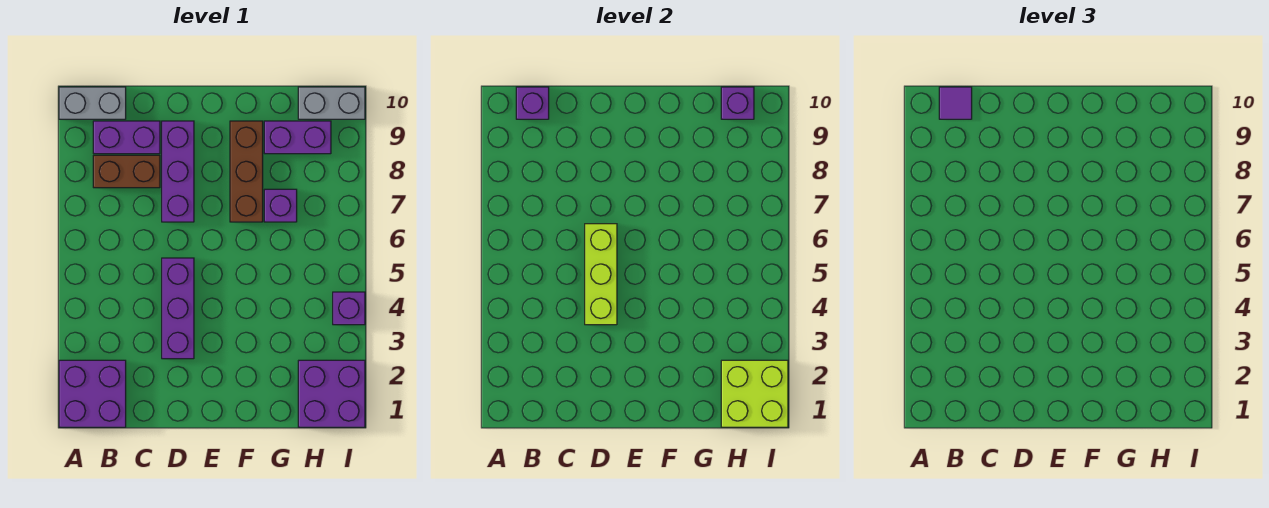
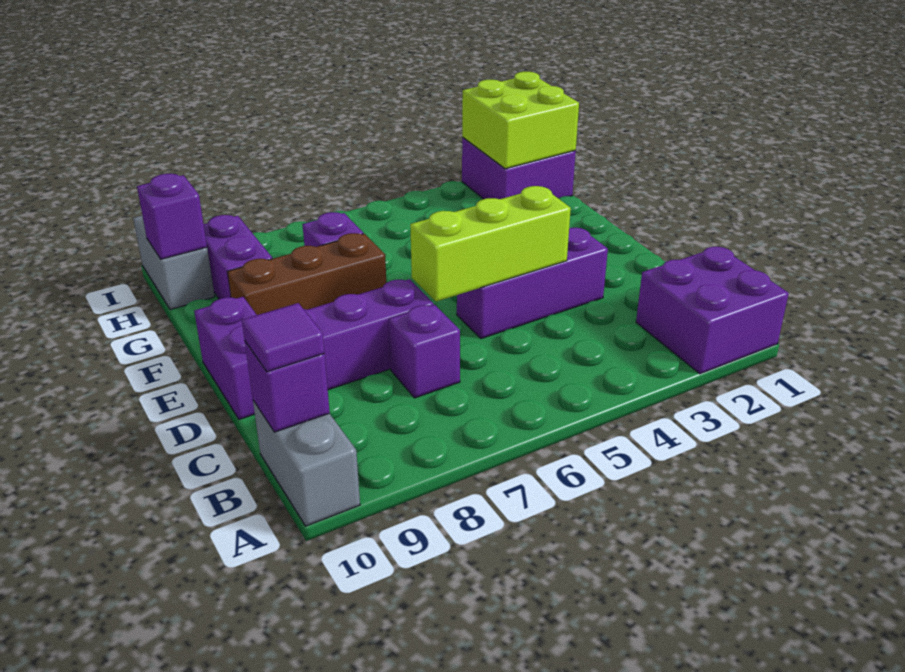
brown brick B8:C8 level 1 -> none
purple brick B9:C9 level 1 -> purple brick D10:E10 level 1
purple brick I4 level 1 -> purple brick C7 level 1

